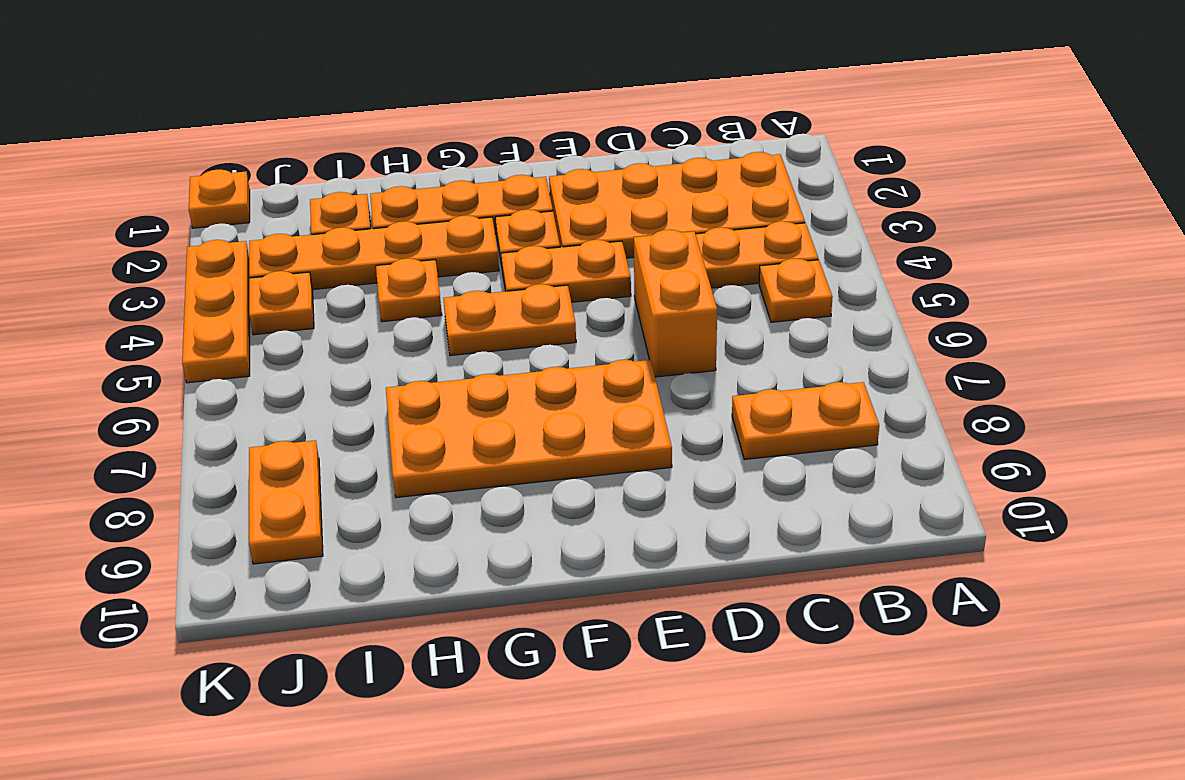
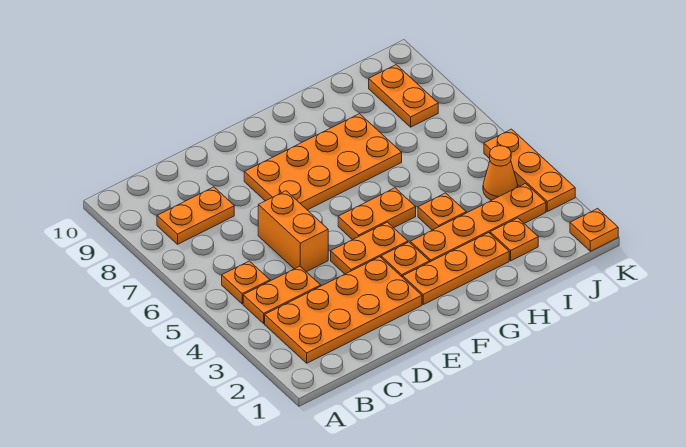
orange plate J4 level 1 -> orange cone J4 level 1

